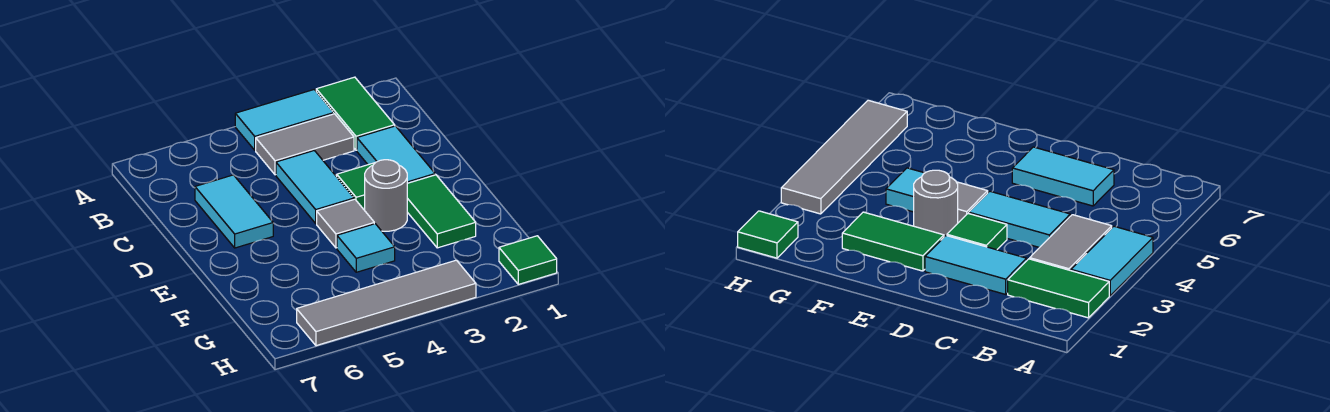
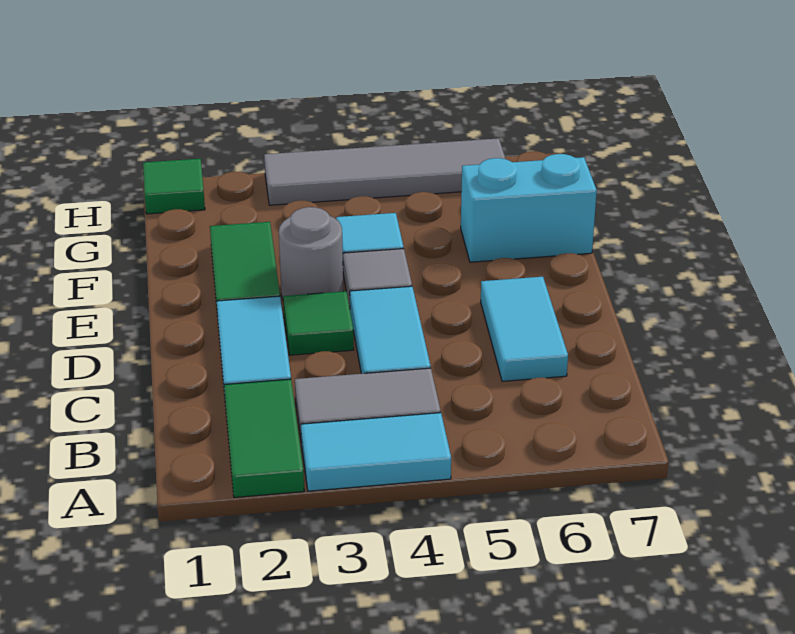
none -> cyan brick F6:F7 level 1

